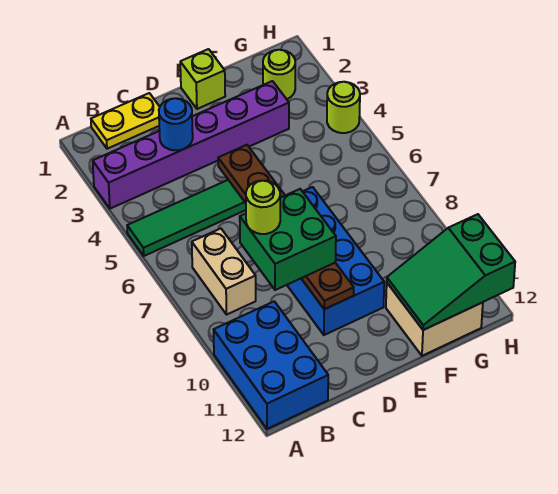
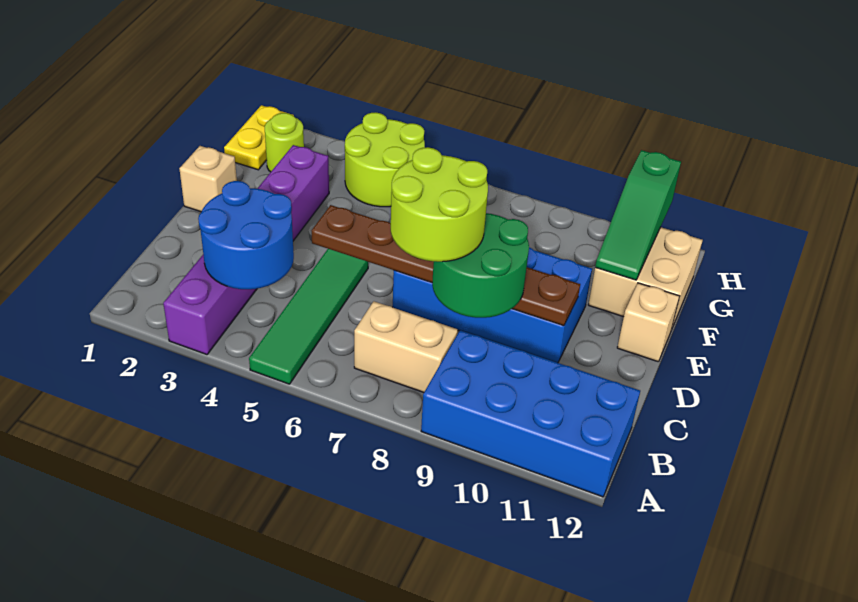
blue brick A10:B12 level 1 -> blue brick A9:B12 level 1
yellow plate B1:C1 level 1 -> yellow plate G1:H1 level 1
blue round brick C3 level 2 -> blue round brick B3:C4 level 2
green brick C8:D9 level 3 -> green round brick C8:D9 level 3
lime round brick C8 level 4 -> lime round brick C7:D8 level 4
lime brick E1 level 1 -> tan brick E1 level 1
none -> tan brick E12 level 1
green slope F11:H12 level 2 top H -> green slope F11:H11 level 2 top H
lime round brick H4 level 1 -> lime round brick G4:H5 level 1

